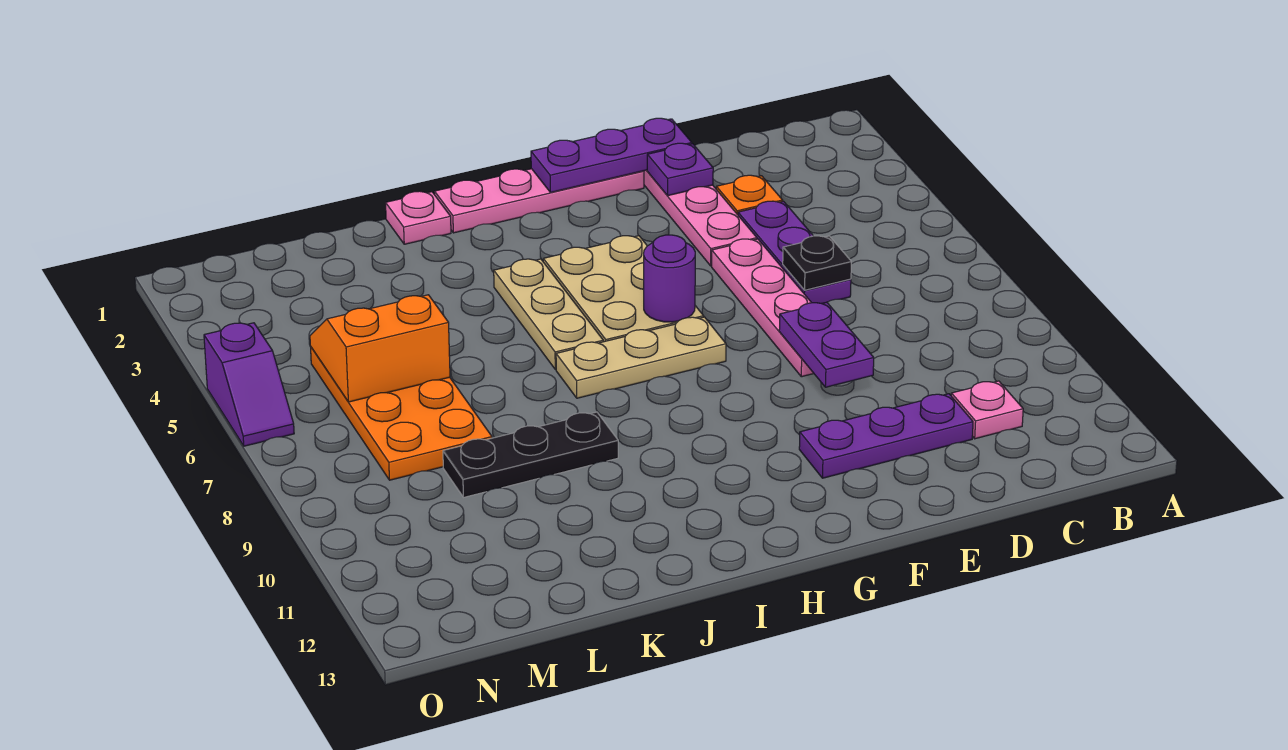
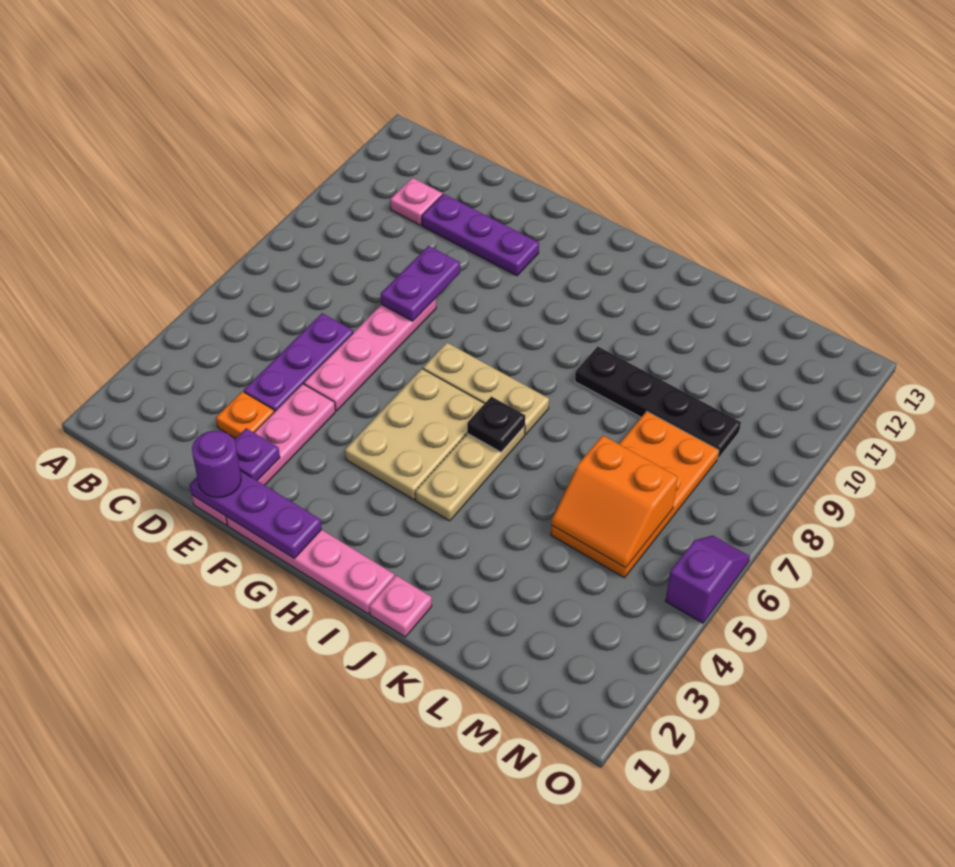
black plate D6 level 2 -> black plate I6 level 2
purple round brick G6 level 2 -> purple round brick E1 level 3
black plate J9:L9 level 1 -> black plate J9:M9 level 1

